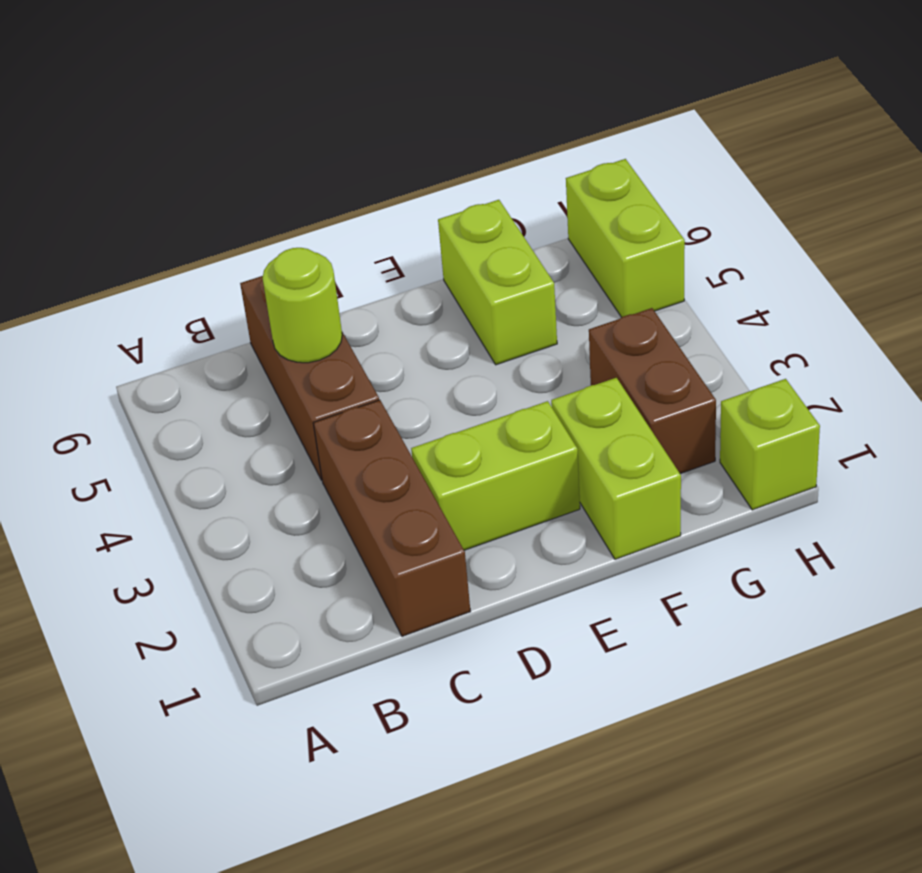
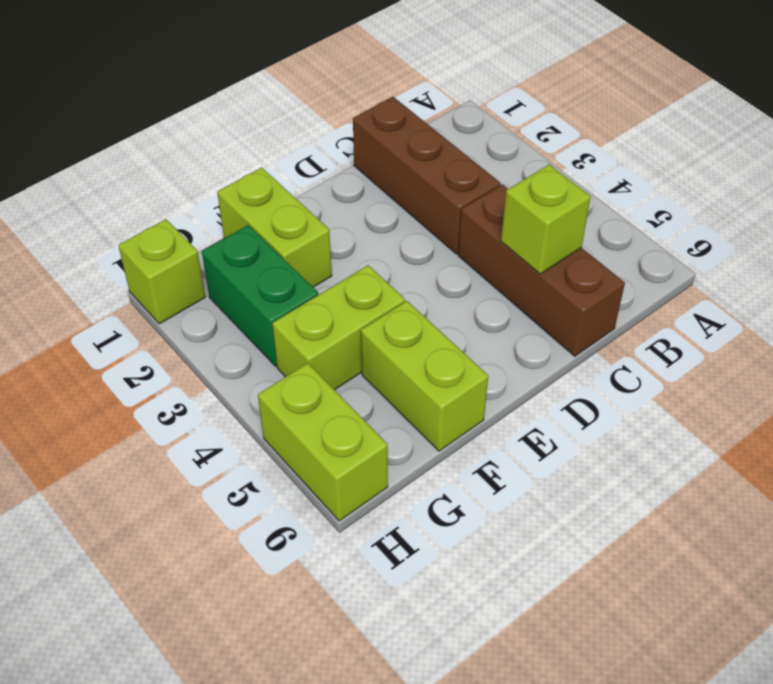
lime round brick C5 level 2 -> lime brick C5 level 2
lime brick D2:E2 level 1 -> lime brick F4:G4 level 1
brown brick G2:G3 level 1 -> green brick G2:G3 level 1

